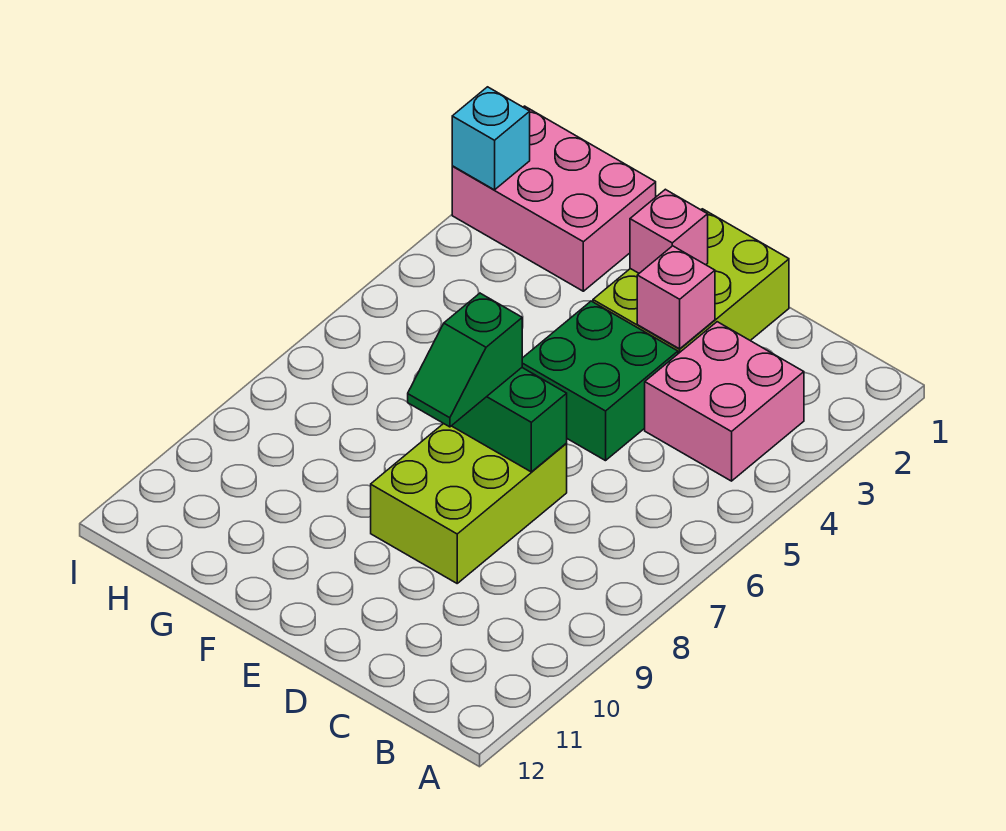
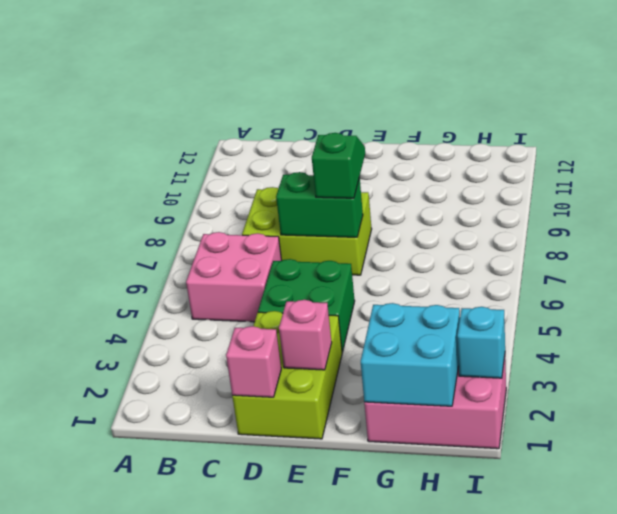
pink brick B3:C4 level 1 -> pink brick B5:C6 level 1
pink brick D3 level 2 -> pink brick D1 level 2
lime brick D7:E9 level 1 -> lime brick C7:E8 level 1
none -> cyan brick G1:H2 level 2

